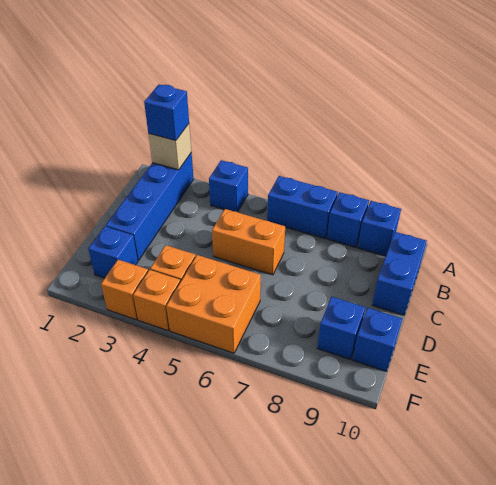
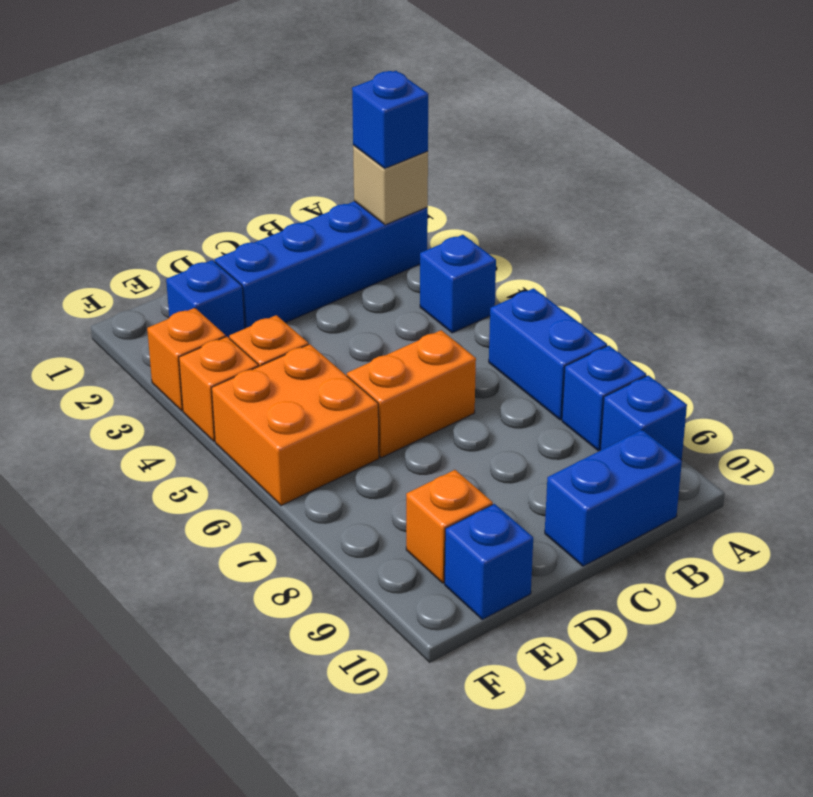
orange brick C5:C6 level 1 -> orange brick C6:D6 level 1
blue brick E9 level 1 -> orange brick E9 level 1

